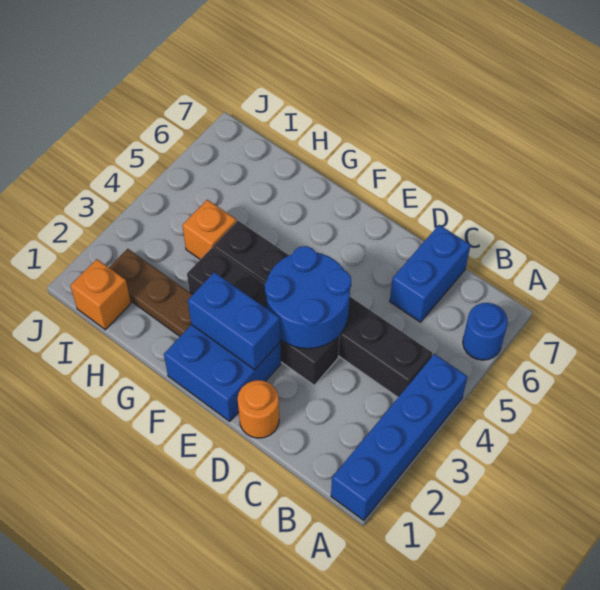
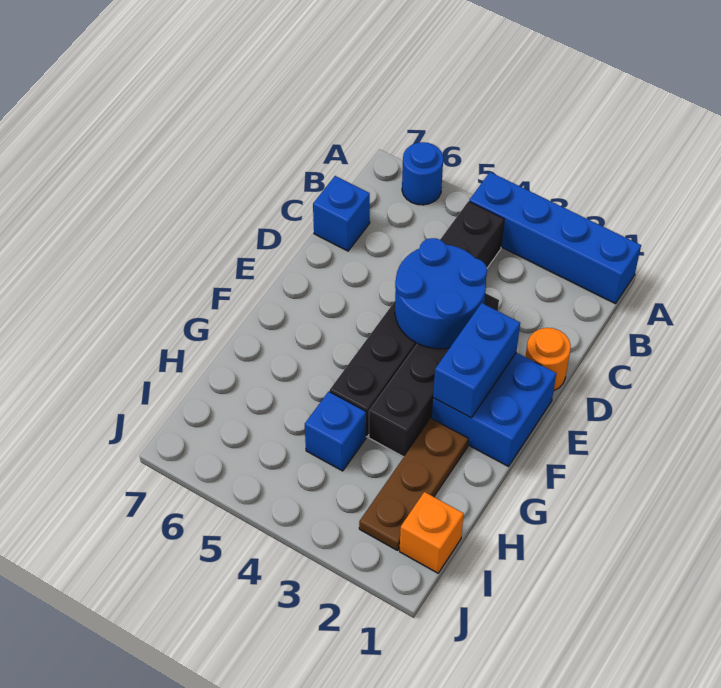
blue brick C6:C7 level 1 -> blue brick C7 level 1
orange brick H4 level 1 -> blue brick H4 level 1

